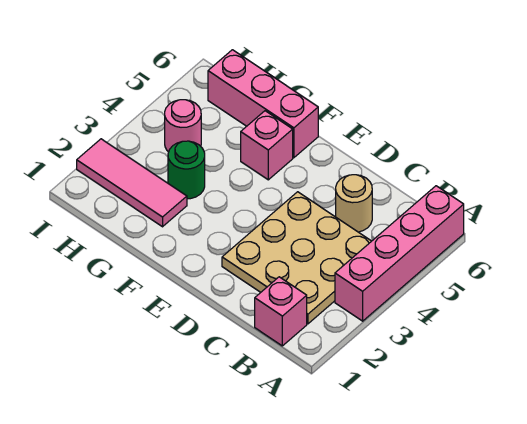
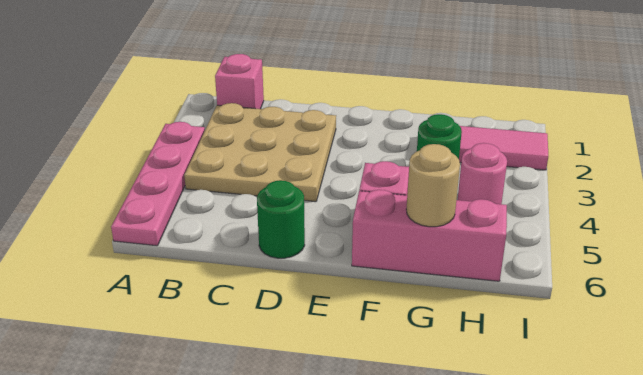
pink brick A3:A6 level 1 -> pink plate A3:A6 level 1
tan round brick C5 level 1 -> tan round brick G6 level 2
none -> green round brick D6 level 1

